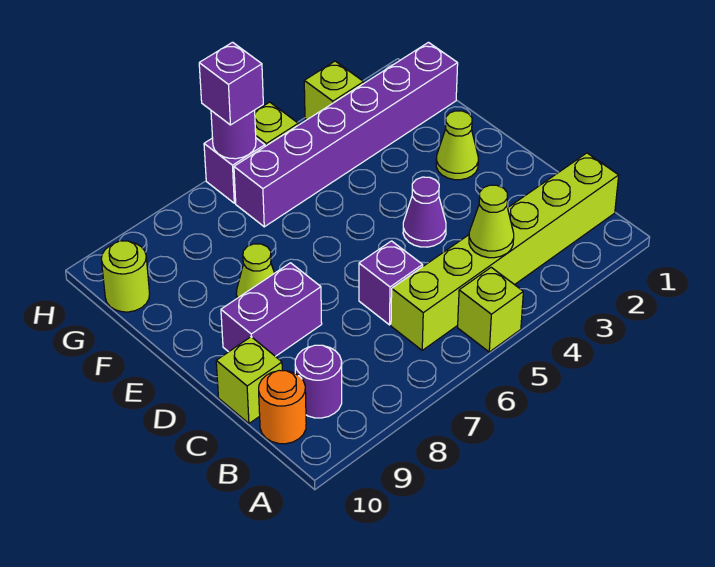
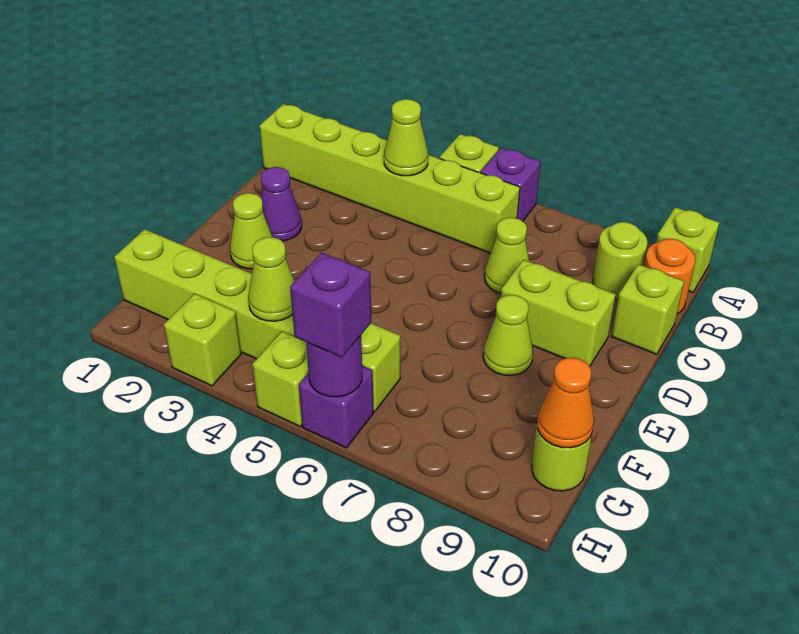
none -> lime brick A10 level 1
purple round brick B9 level 1 -> lime round brick B9 level 1
purple brick C6 level 1 -> purple brick A6 level 1
none -> lime cone C7 level 1
purple cone D4 level 1 -> purple cone D2 level 1
purple brick D8:D9 level 1 -> lime brick D8:D9 level 1
purple brick G1:G6 level 1 -> lime brick G1:G6 level 1
none -> lime cone G4 level 2
none -> orange cone G10 level 2

